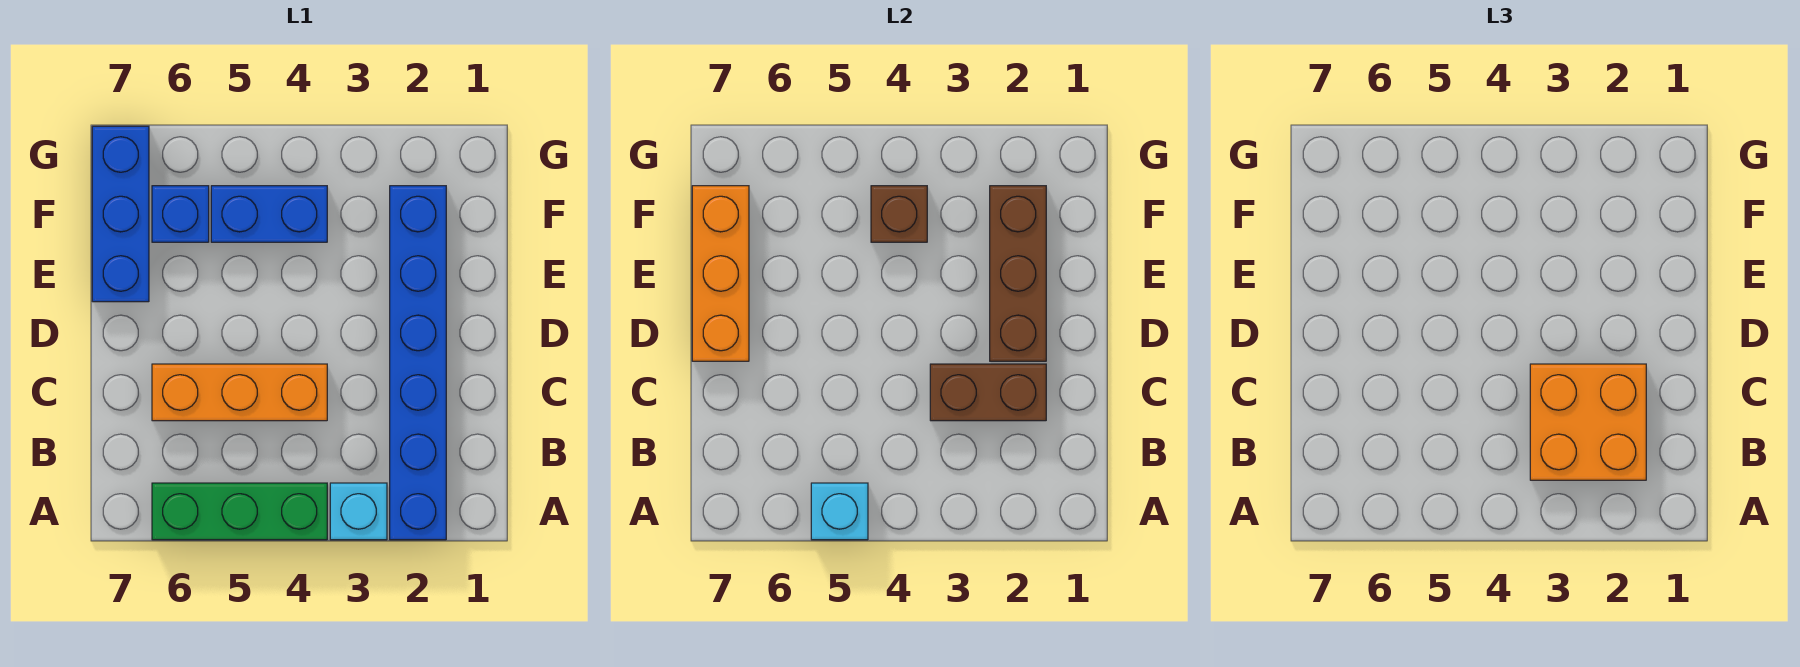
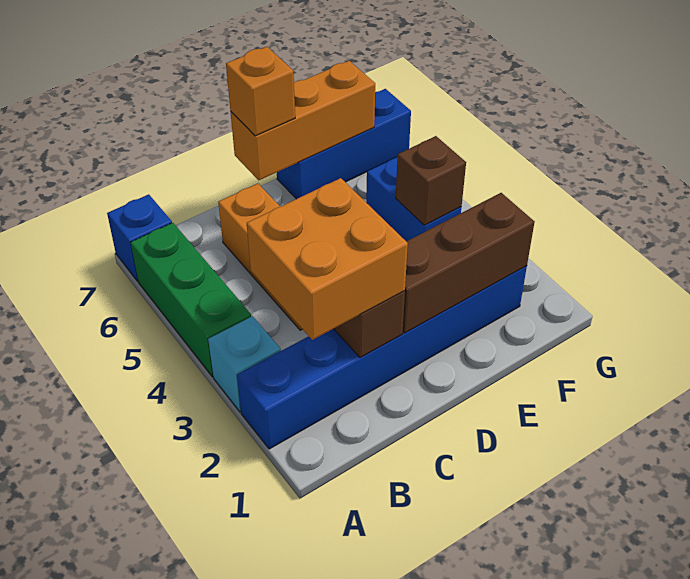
cyan brick A5 level 2 -> none
none -> orange brick D7 level 3
blue brick F6 level 1 -> blue brick A7 level 1

